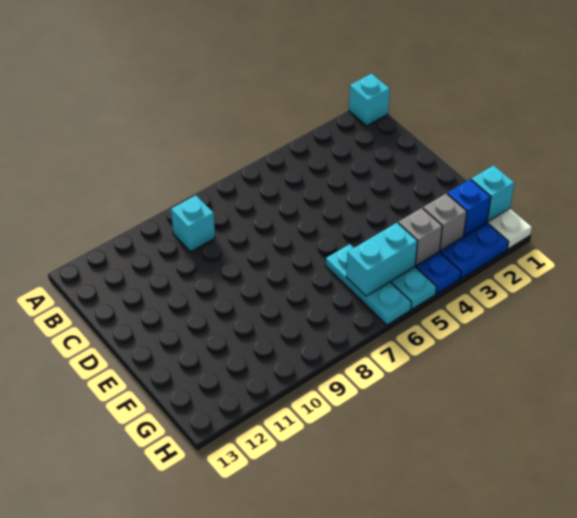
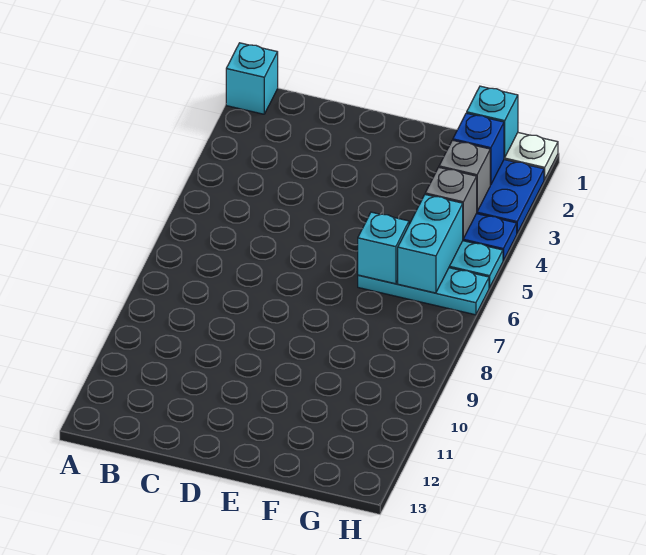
cyan brick B9 level 1 -> cyan brick F6 level 2

